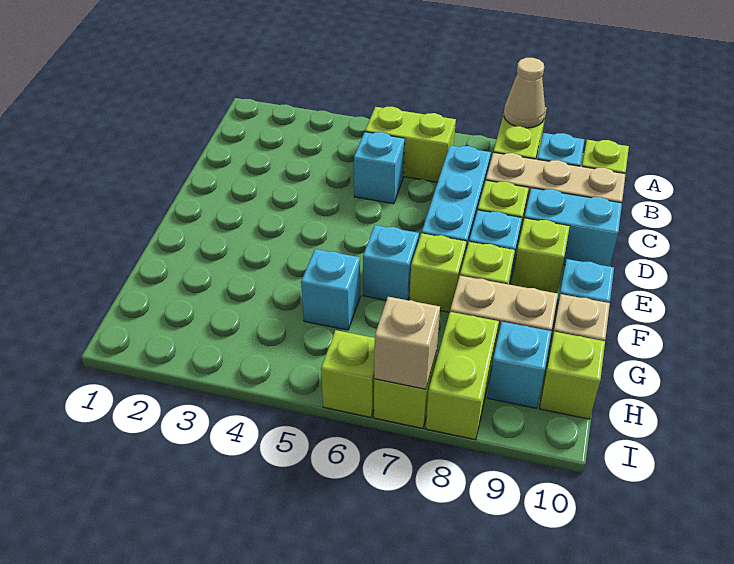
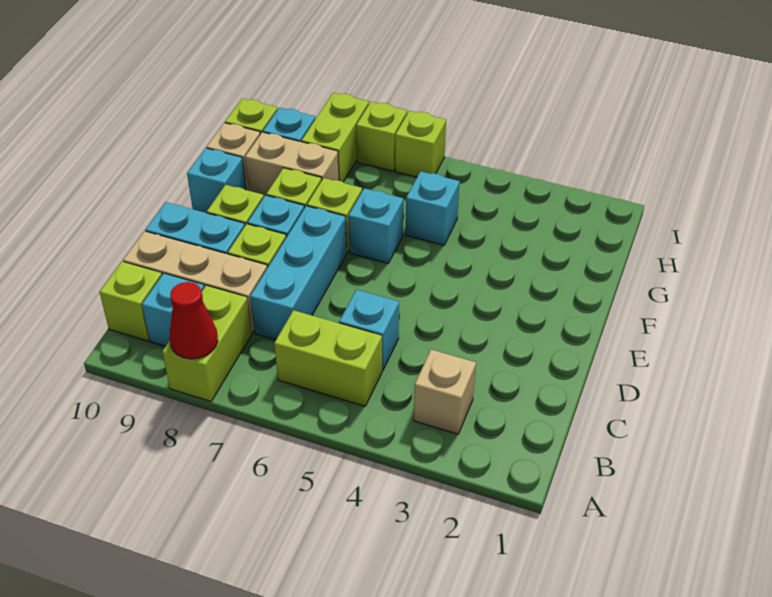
tan cone A8 level 2 -> red cone A8 level 2
tan brick I7 level 2 -> tan brick B3 level 1

